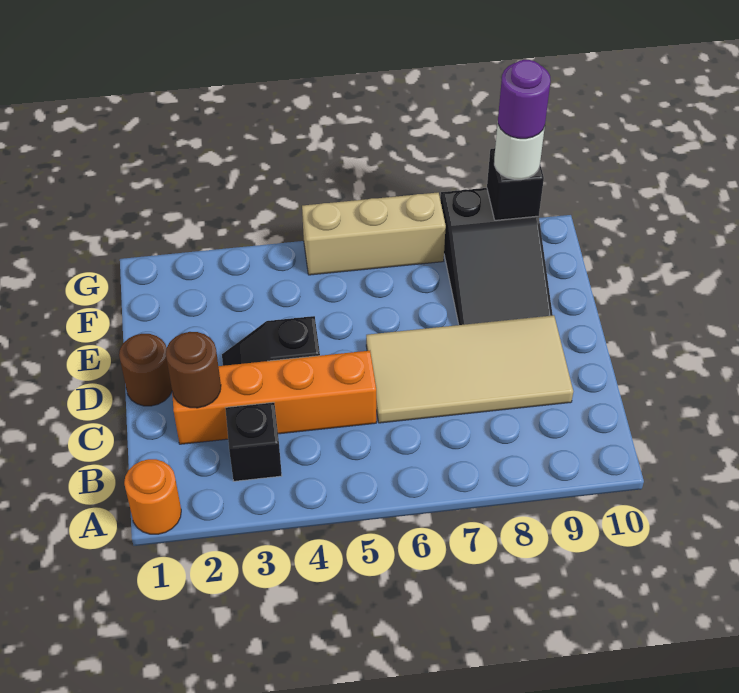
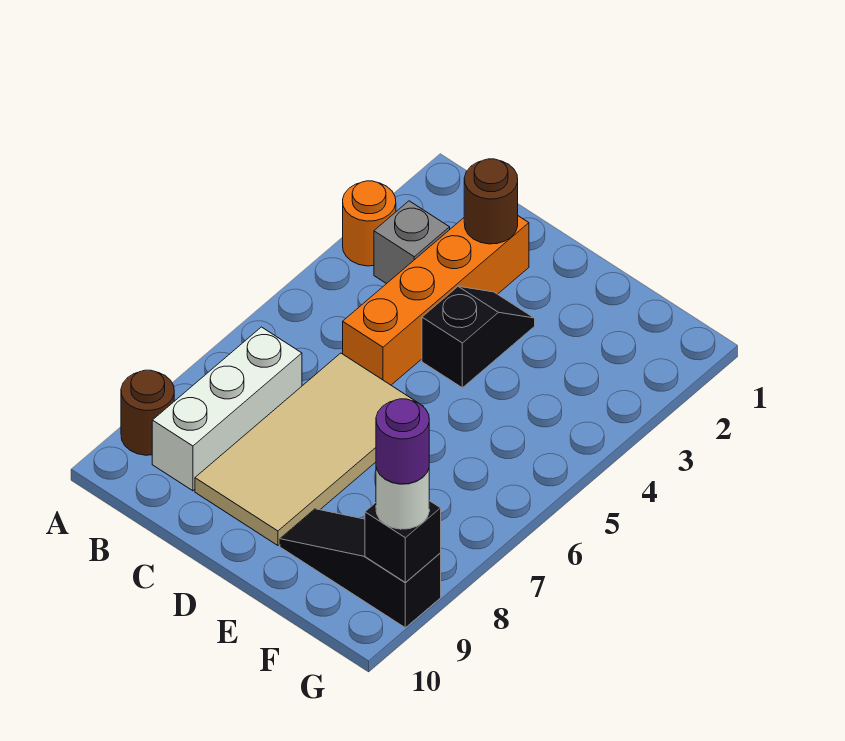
orange round brick A1 level 1 -> orange round brick A3 level 1
black brick B3 level 1 -> grey brick B3 level 1
none -> white brick B7:B9 level 1
brown round brick D1 level 1 -> brown round brick A9 level 1
black slope E8:G9 level 1 top G -> black slope E9:G9 level 1 top G
tan brick G5:G7 level 1 -> none

